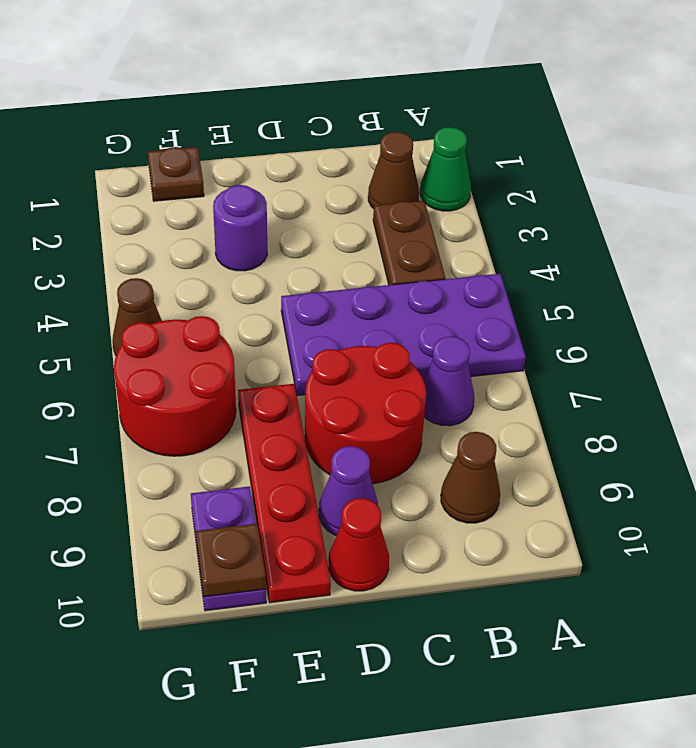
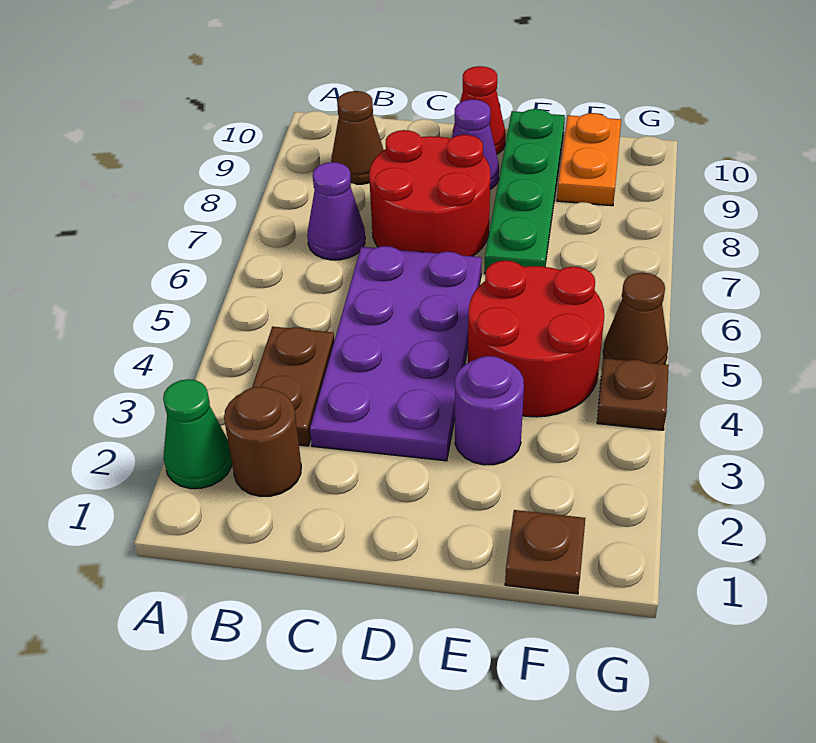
purple plate A5:D6 level 1 -> purple plate C3:D6 level 1
brown cone B2 level 1 -> brown round brick B2 level 1
red plate E7:E10 level 1 -> green plate E7:E10 level 1
red round brick F6:G7 level 1 -> red round brick E4:F5 level 1
purple plate F9:F10 level 1 -> orange plate F9:F10 level 1
brown plate F10 level 2 -> brown plate G4 level 1

